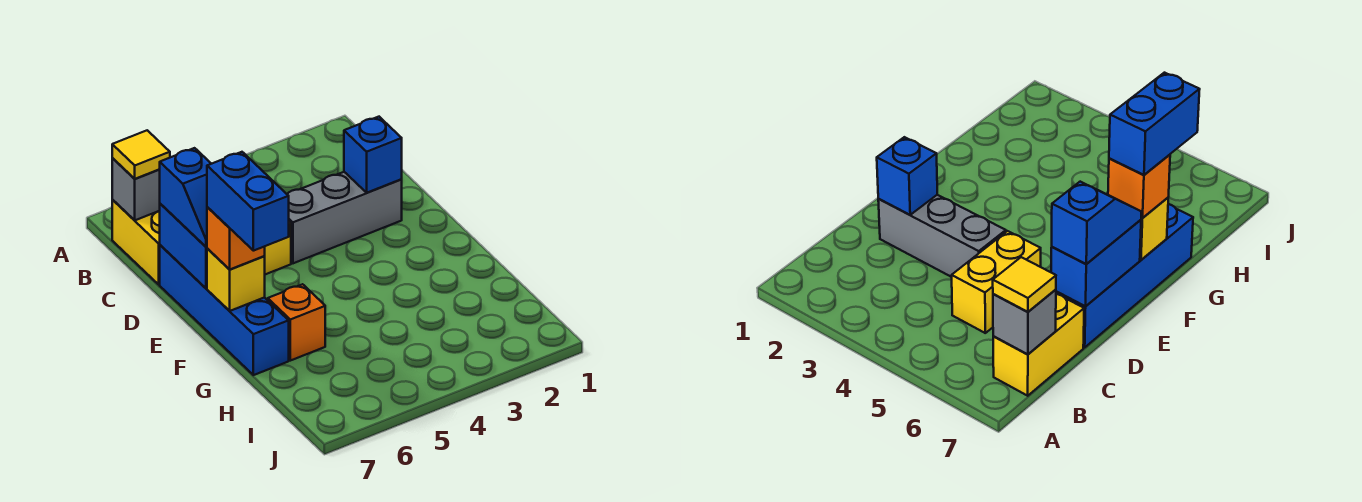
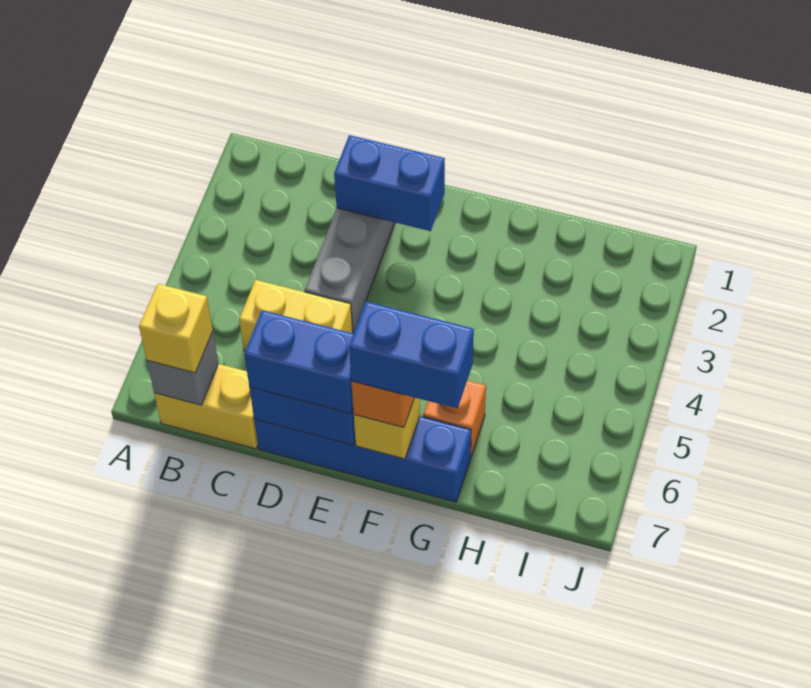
yellow tile B7 level 3 -> yellow brick B7 level 3
blue brick D2 level 2 -> blue brick D2:E2 level 2
blue slope D7:E7 level 3 top D -> blue brick D7:E7 level 3

